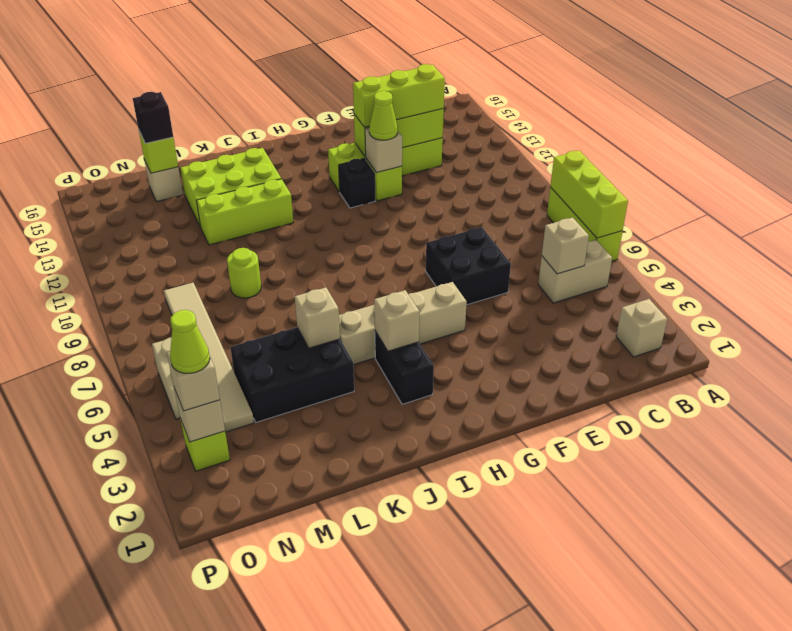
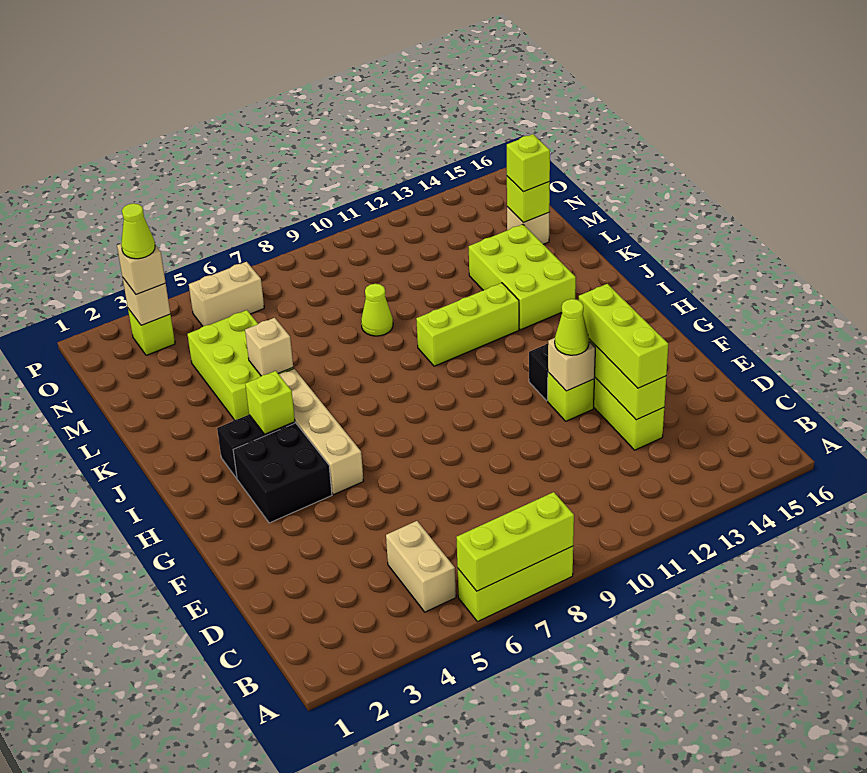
tan brick B2 level 1 -> none
tan brick C5 level 2 -> none
black brick E6:F7 level 1 -> black brick G3:H4 level 1
tan brick I4 level 2 -> lime brick I4 level 2
lime brick J12:L12 level 1 -> lime brick J10:J12 level 1
black brick K4:M5 level 1 -> lime brick K4:M5 level 1
lime round brick L9 level 1 -> lime cone L9 level 1
black brick M15 level 3 -> lime brick M15 level 3
tan tile N4:N9 level 1 -> none

